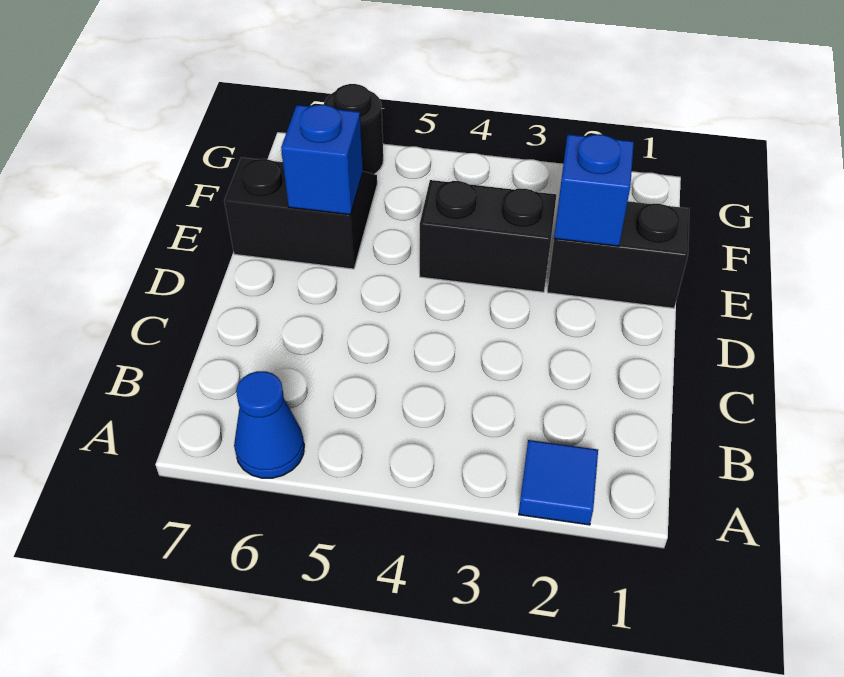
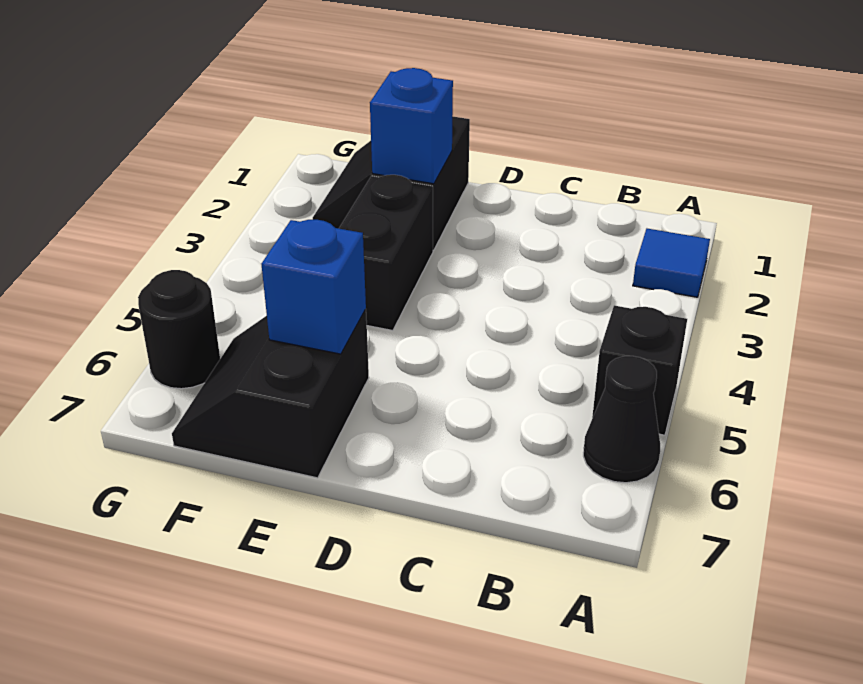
none -> black brick A5 level 1
blue cone A6 level 1 -> black cone A6 level 1

